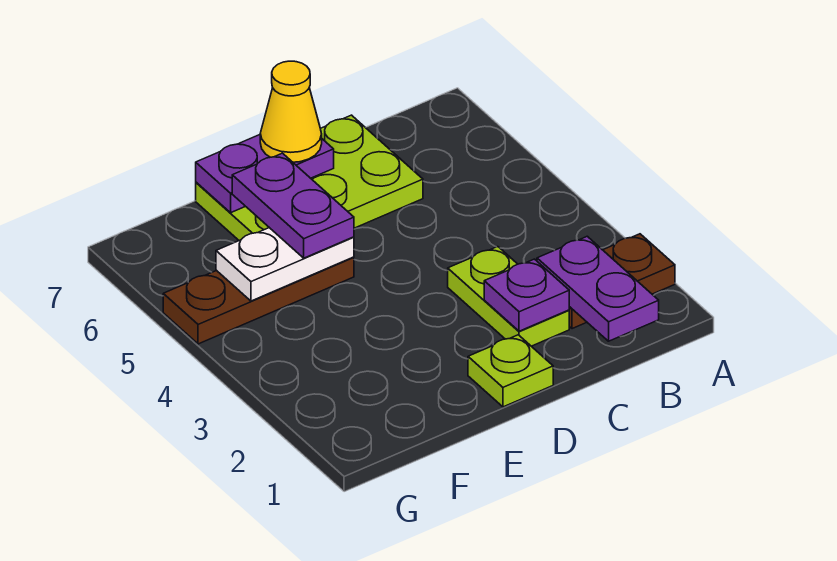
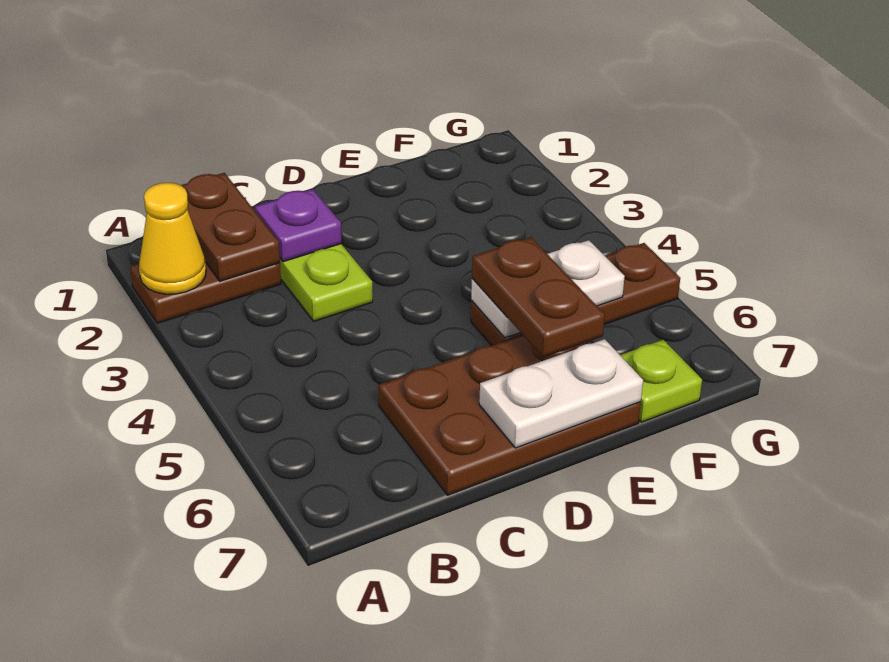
purple plate B1:B2 level 2 -> brown plate B1:B2 level 2
lime plate C6:E7 level 1 -> brown plate C6:E7 level 1
lime plate D1 level 1 -> lime plate F7 level 1
purple plate D7:E7 level 2 -> white plate D7:E7 level 2
yellow cone D7 level 3 -> yellow cone A2 level 2
purple plate E5:E6 level 3 -> brown plate E5:E6 level 3

